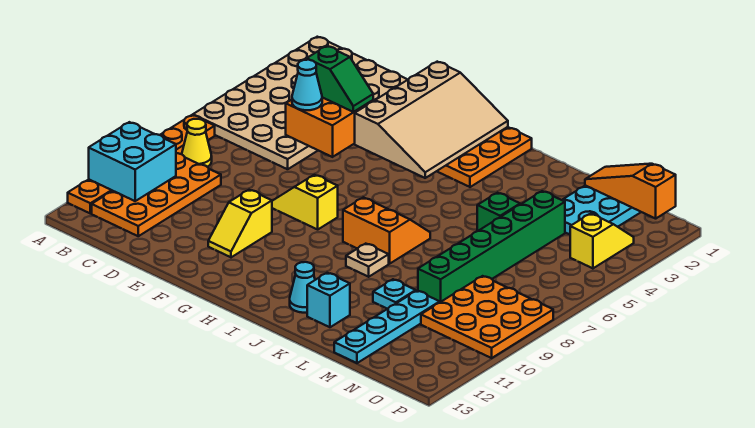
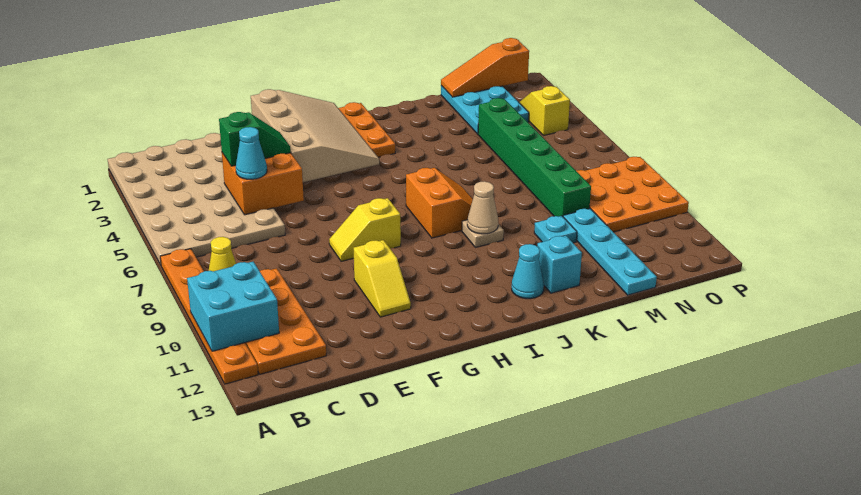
orange slope I7:J8 level 1 top 8 -> orange slope I7:J8 level 1 top I
none -> tan cone J9 level 2
green brick L5 level 1 -> none

